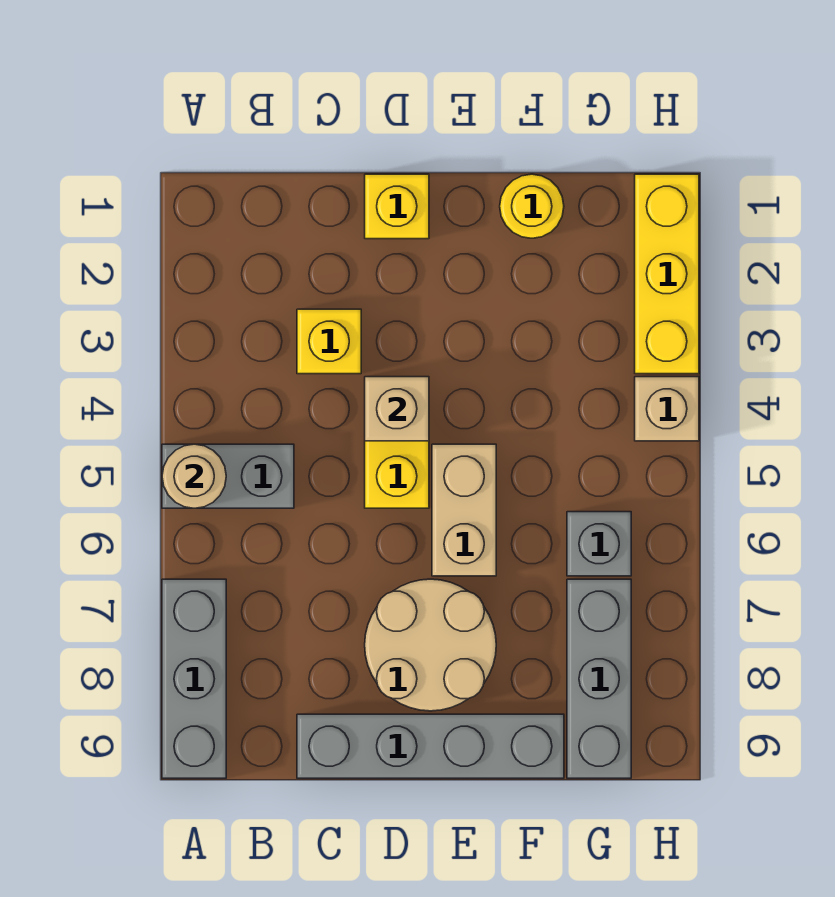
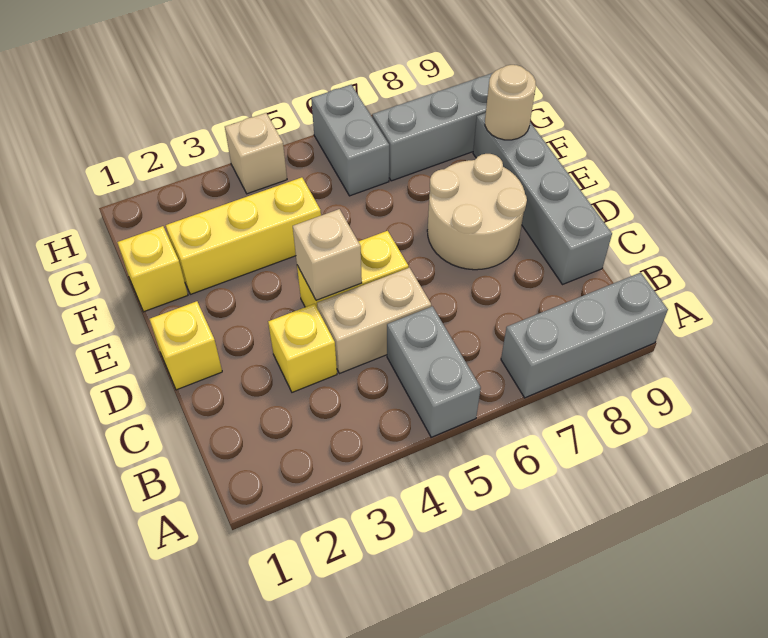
tan round brick A5 level 2 -> tan round brick F9 level 2
tan brick E5:E6 level 1 -> tan brick C4:C5 level 1
yellow round brick F1 level 1 -> yellow brick F1 level 1
grey brick G6 level 1 -> grey brick G6:H6 level 1
yellow brick H1:H3 level 1 -> yellow brick F2:F4 level 1

